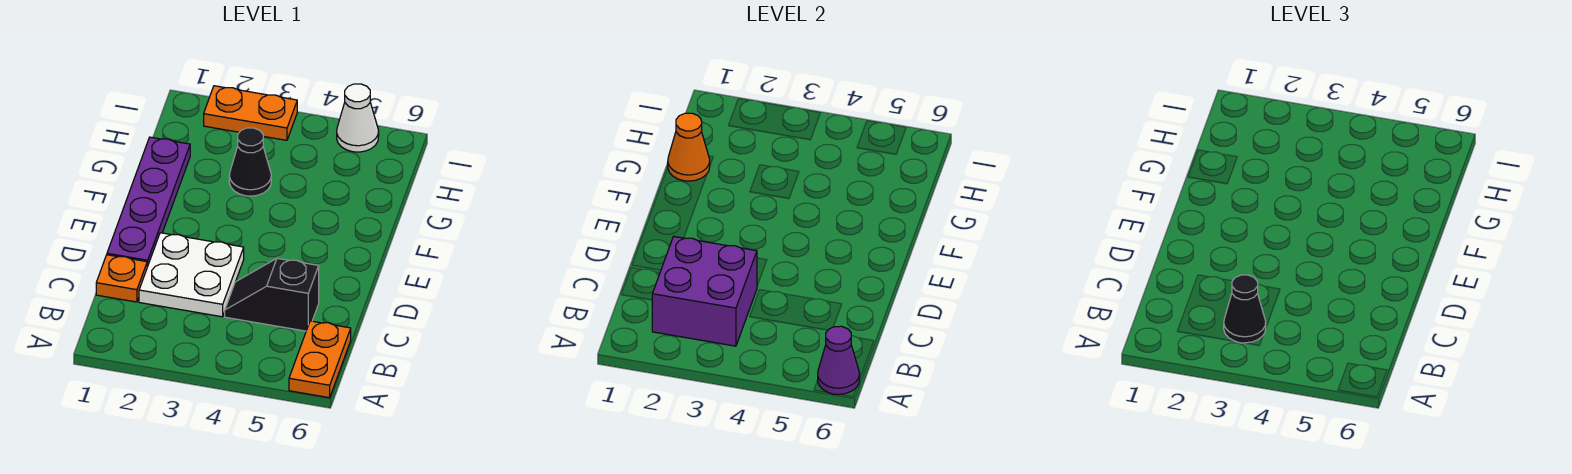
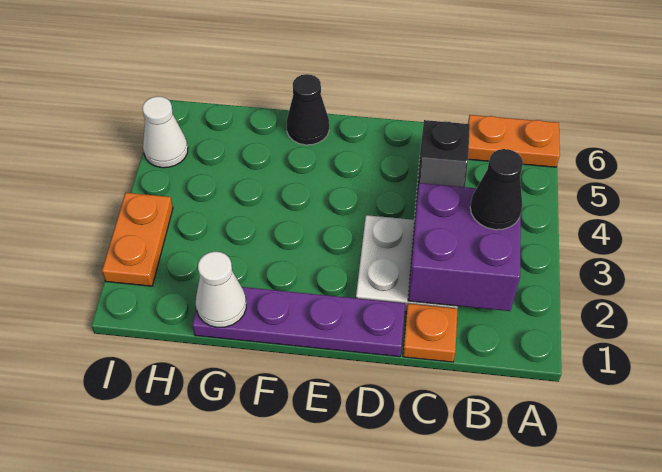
purple cone A6 level 2 -> none
orange cone G1 level 2 -> white cone G1 level 2
black cone G3 level 1 -> black cone F6 level 1

